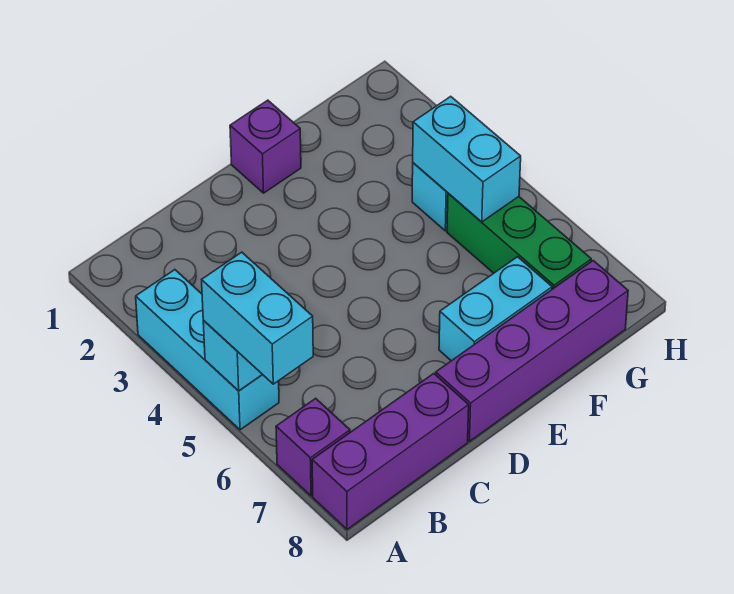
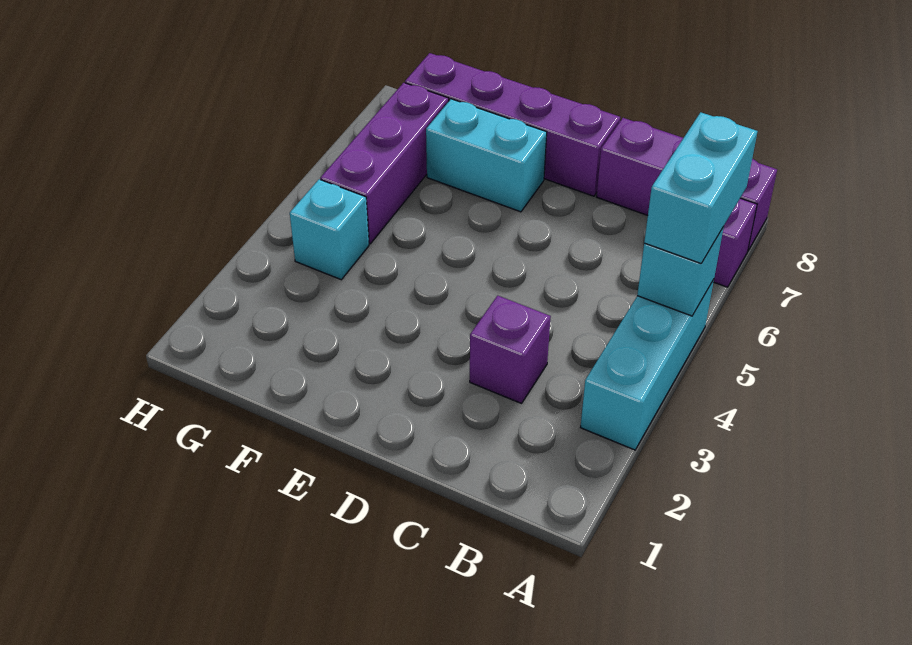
purple brick E1 level 1 -> purple brick C3 level 1
cyan brick G4:G5 level 2 -> none
green brick G5:G7 level 1 -> purple brick G5:G7 level 1

